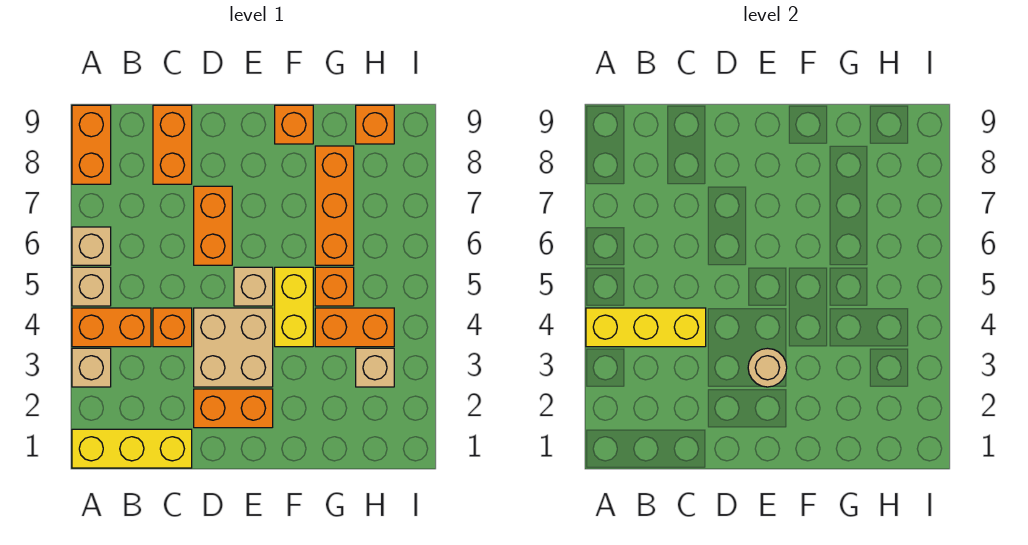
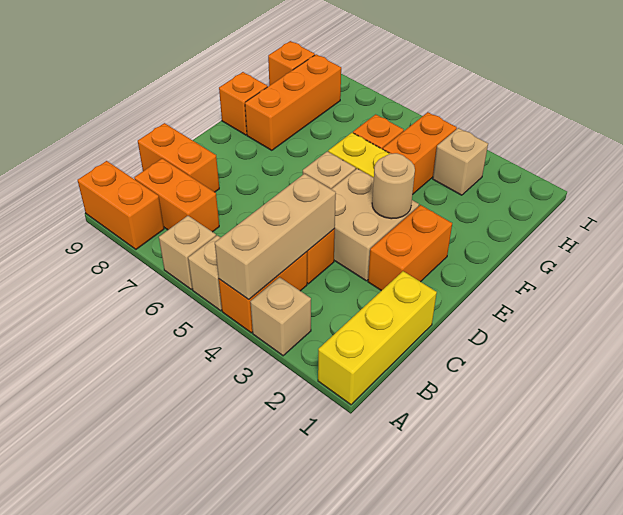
yellow brick A4:C4 level 2 -> tan brick A4:C4 level 2
orange brick D6:D7 level 1 -> orange brick B7:B8 level 1
orange brick G6:G8 level 1 -> orange brick F8:H8 level 1

